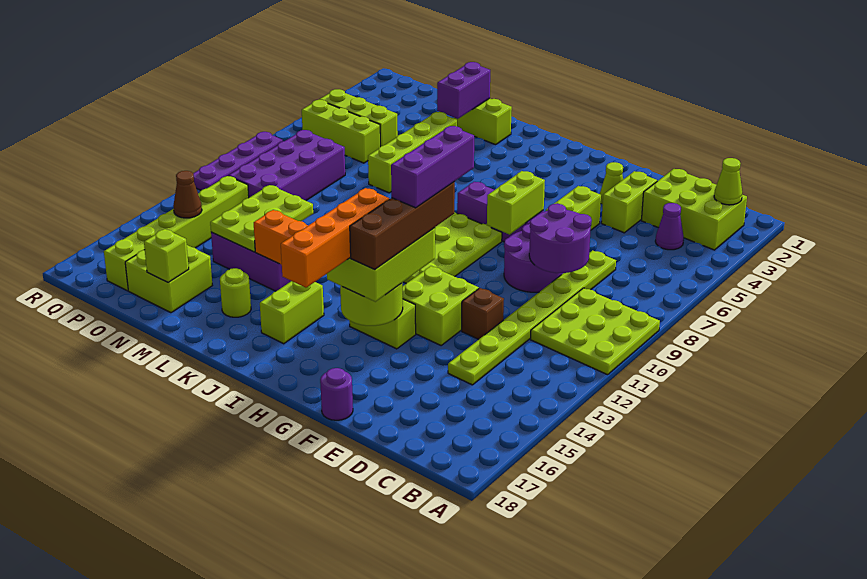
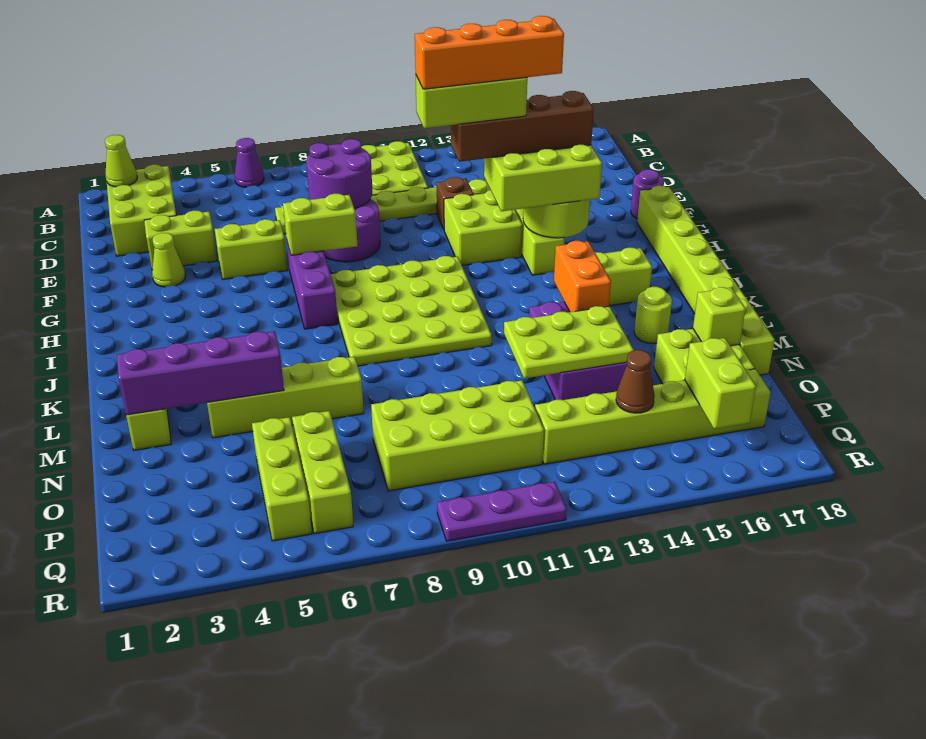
purple cone C4 level 1 -> purple cone A6 level 1
purple brick G11:G13 level 5 -> lime brick G11:G13 level 5
none -> lime brick G18:N18 level 1
orange brick H14:H17 level 4 -> orange brick G11:G14 level 6
purple brick M2:M3 level 2 -> purple brick M2:M5 level 2
purple brick O8:P11 level 1 -> lime brick O8:P11 level 1
none -> lime brick P16:Q16 level 2
purple plate R8:R11 level 1 -> purple plate R9:R11 level 1

